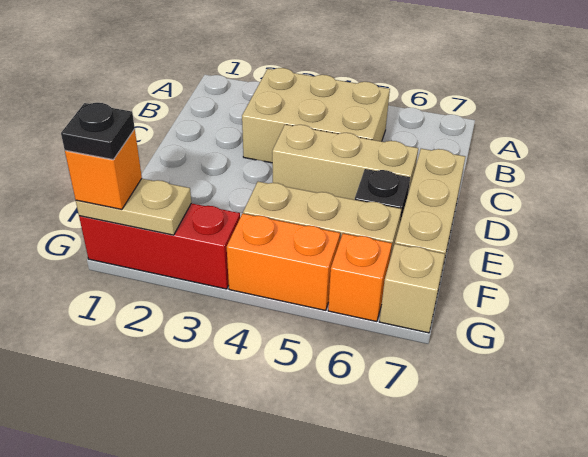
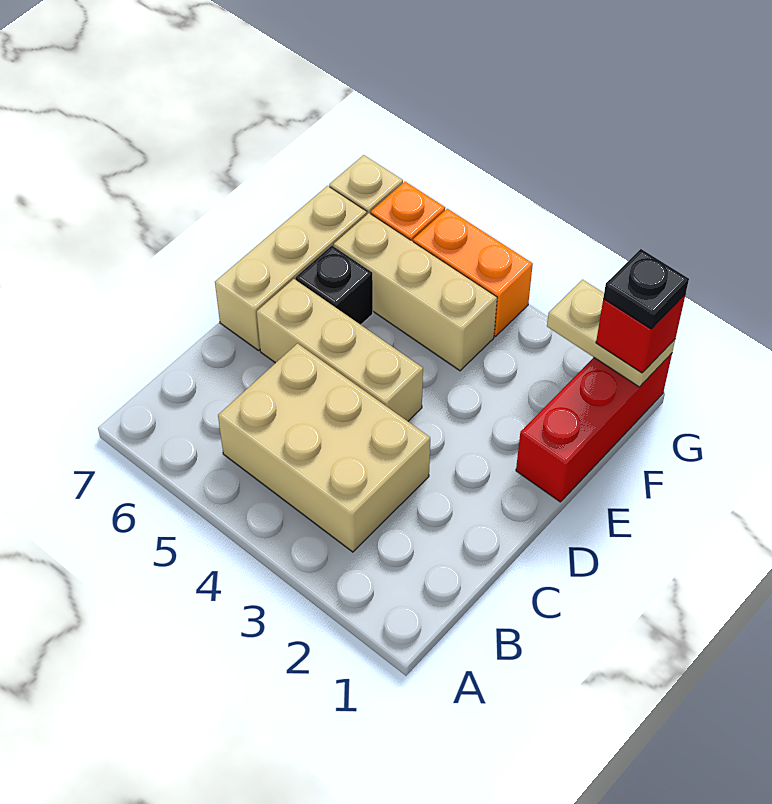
red brick G1:G3 level 1 -> red brick E1:G1 level 1
orange brick G1 level 3 -> red brick G1 level 3

